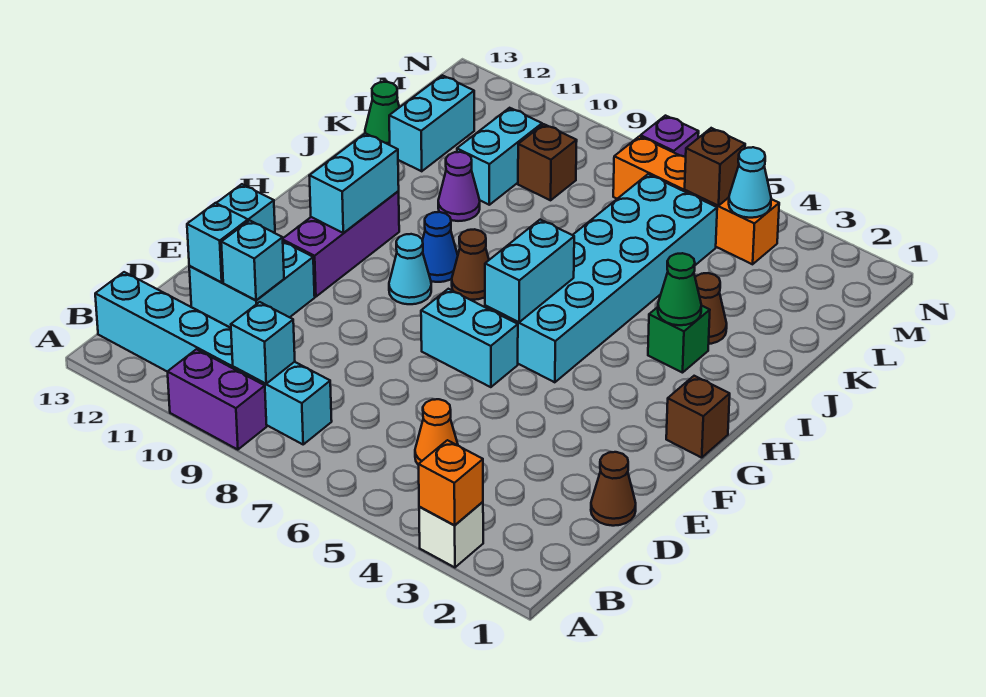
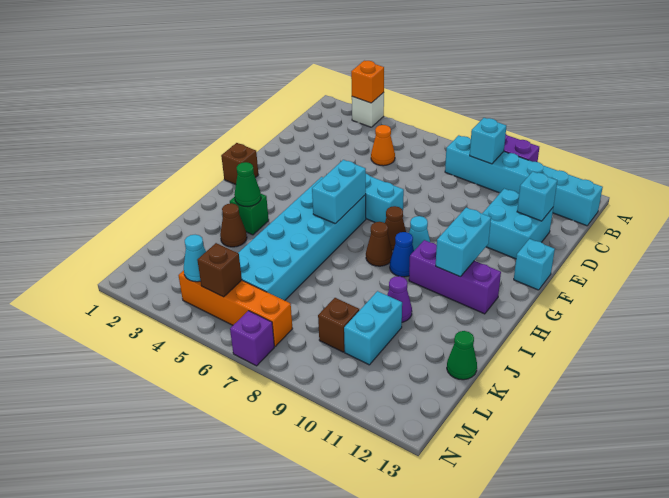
brown cone D1 level 1 -> brown cone G8 level 1
cyan brick D11 level 2 -> none
purple brick F11:H11 level 1 -> purple brick H10:H12 level 1
cyan brick K12:L12 level 1 -> none

